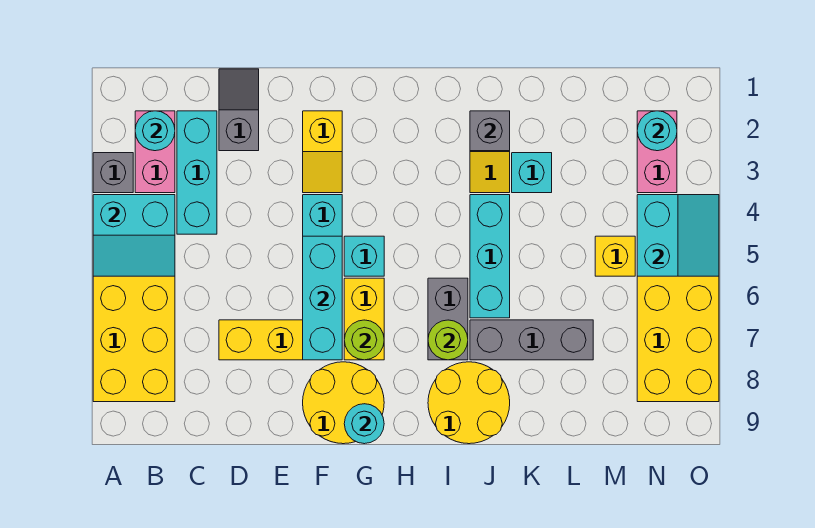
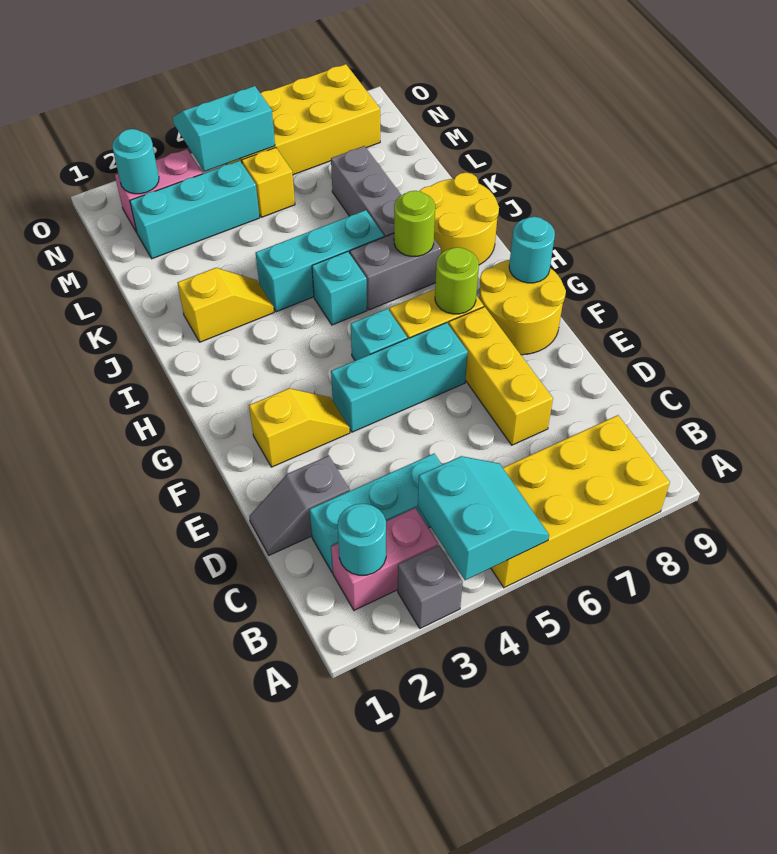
cyan brick F5:F7 level 2 -> cyan brick M2:M4 level 1
grey brick J2 level 2 -> none
cyan brick K3 level 1 -> cyan brick I5 level 1

